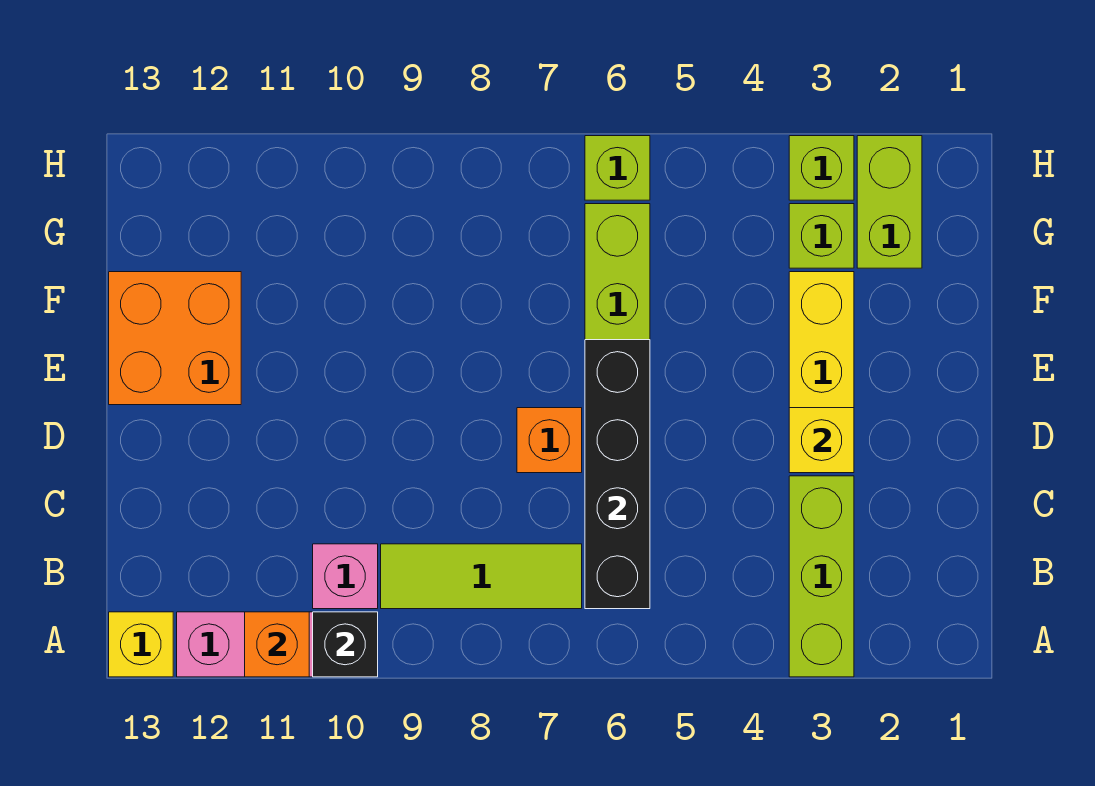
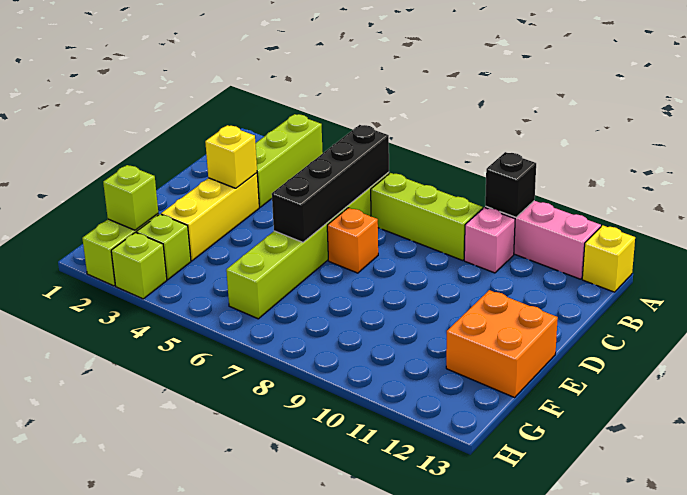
orange brick A11 level 2 -> none
lime tile B7:B9 level 1 -> lime brick B7:B9 level 1
lime brick H6 level 1 -> lime brick G2 level 2

